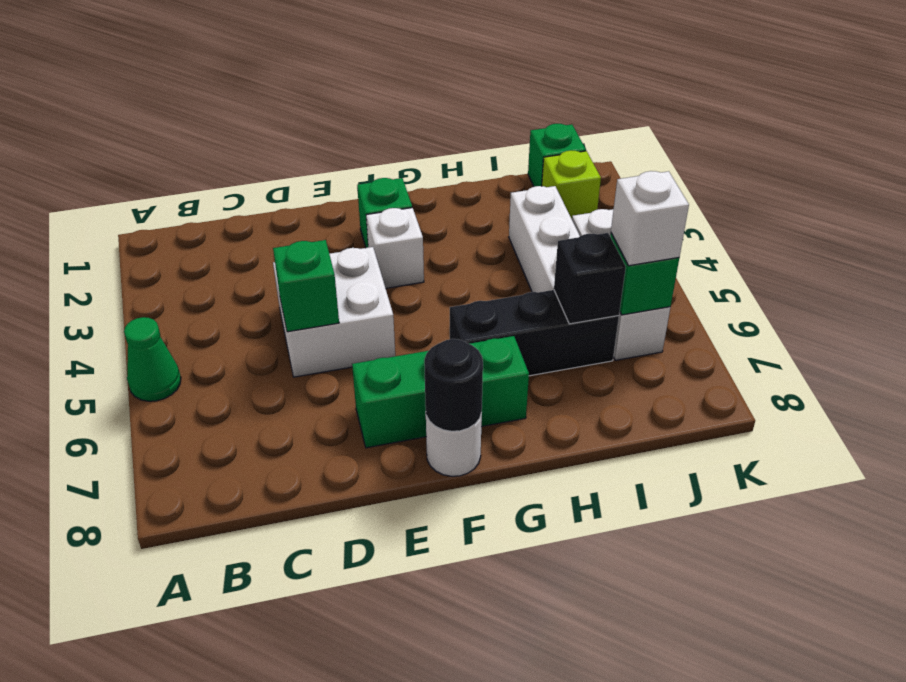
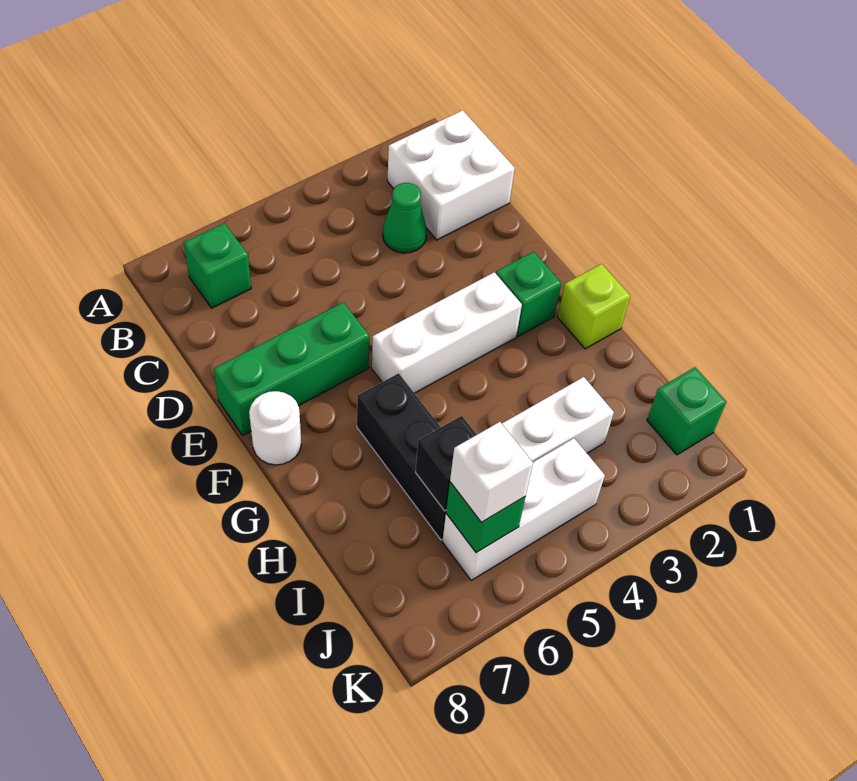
green cone A5 level 1 -> green cone C3 level 1
white brick D4:E5 level 1 -> white brick B1:C2 level 1
green brick D5 level 2 -> green brick B7 level 1
green brick E7:G7 level 1 -> green brick E6:E8 level 1
white brick F3 level 1 -> white brick F3:F5 level 1
black round brick F8 level 2 -> none
lime brick J2 level 1 -> lime brick G1 level 1

